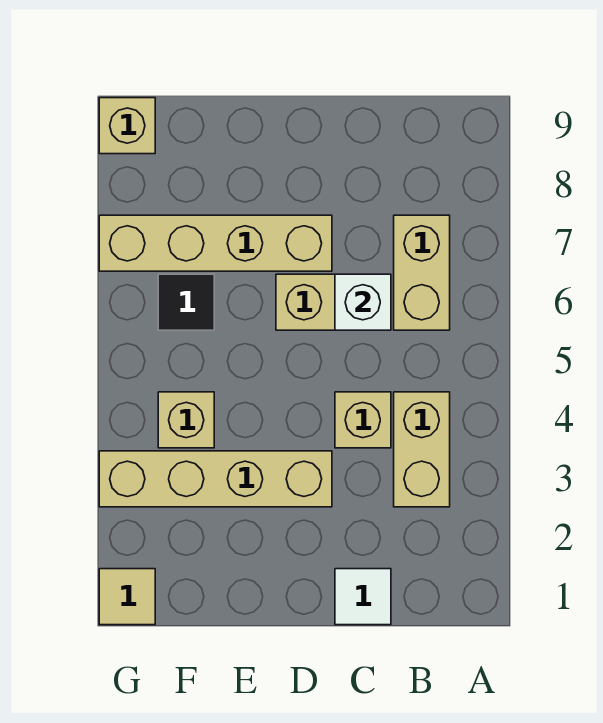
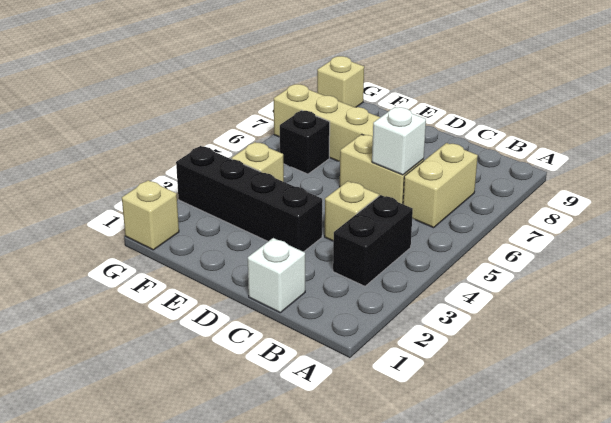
tan brick B3:B4 level 1 -> black brick B3:B4 level 1
white tile C1 level 1 -> white brick C1 level 1
tan brick D3:G3 level 1 -> black brick D3:G3 level 1
black tile F6 level 1 -> black brick F6 level 1
tan tile G1 level 1 -> tan brick G1 level 1

